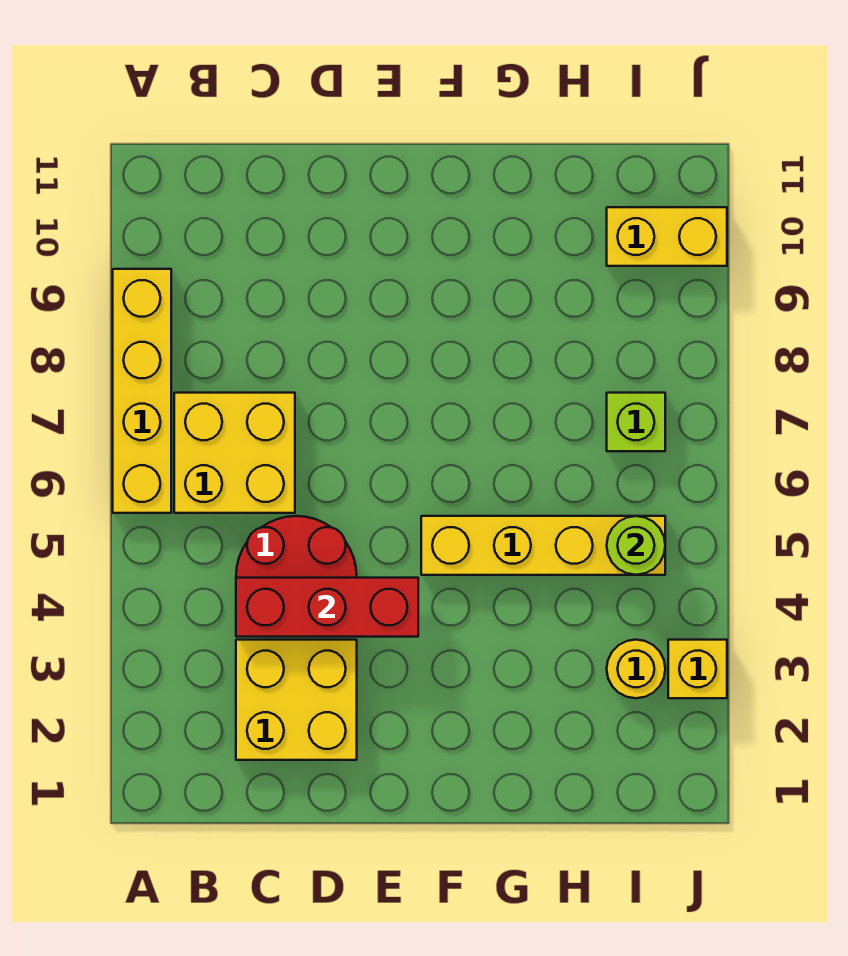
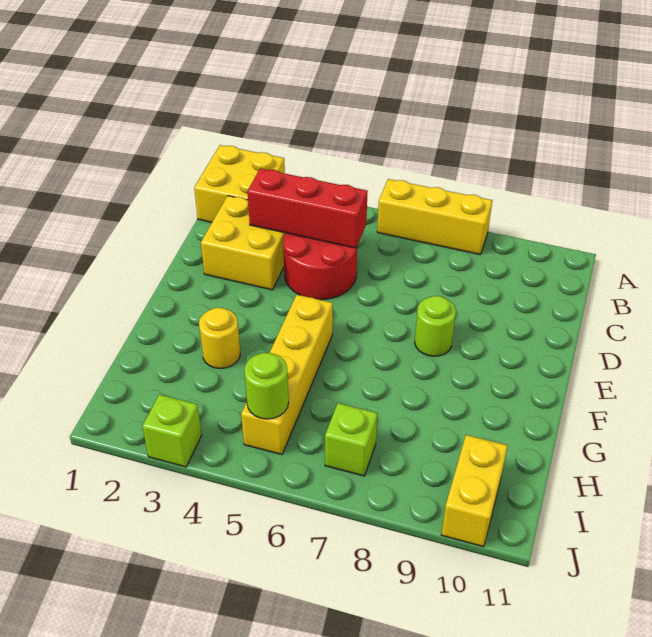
yellow brick A6:A9 level 1 -> yellow brick A6:A8 level 1
yellow brick B6:C7 level 1 -> yellow brick A1:B2 level 1
red brick C4:E4 level 2 -> red brick C3:C5 level 2
none -> lime round brick E8 level 1
yellow round brick I3 level 1 -> yellow round brick G3 level 1
yellow brick J3 level 1 -> lime brick J3 level 1

